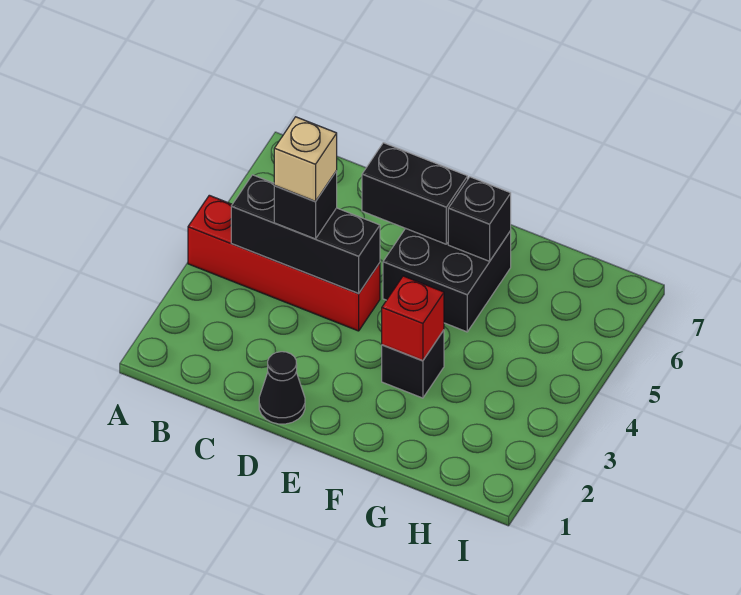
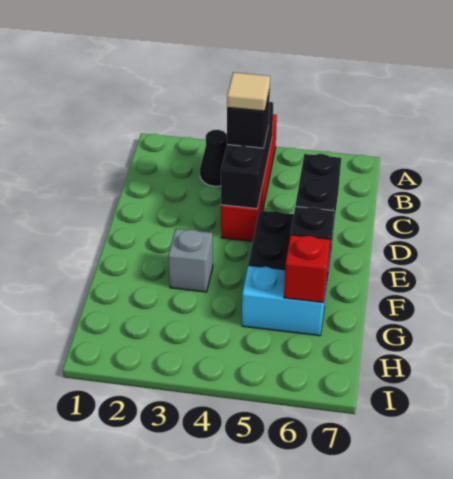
tan brick C4 level 4 -> tan tile C4 level 4
black cone D1 level 1 -> black cone B3 level 1
black brick F3 level 1 -> grey brick F3 level 1
red brick F3 level 2 -> red brick G6 level 2
none -> cyan brick G5:G6 level 1

